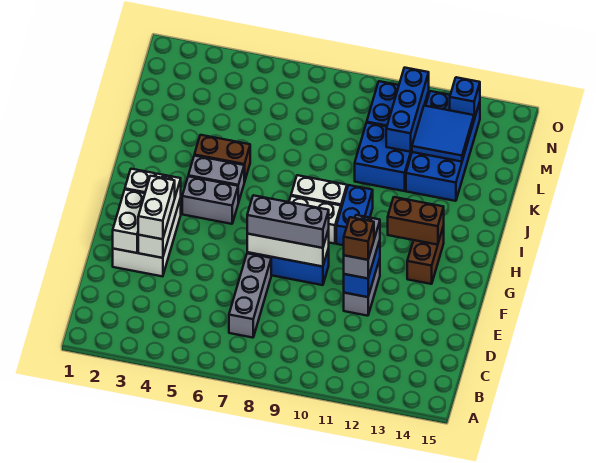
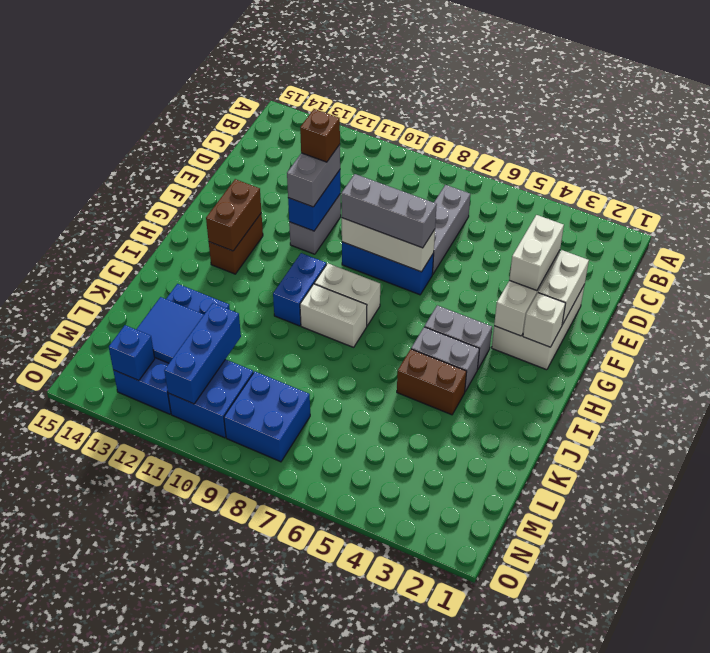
brown brick H12:H13 level 2 -> brown brick G13:H13 level 2
blue brick K10:L11 level 1 -> blue brick M8:N9 level 1

